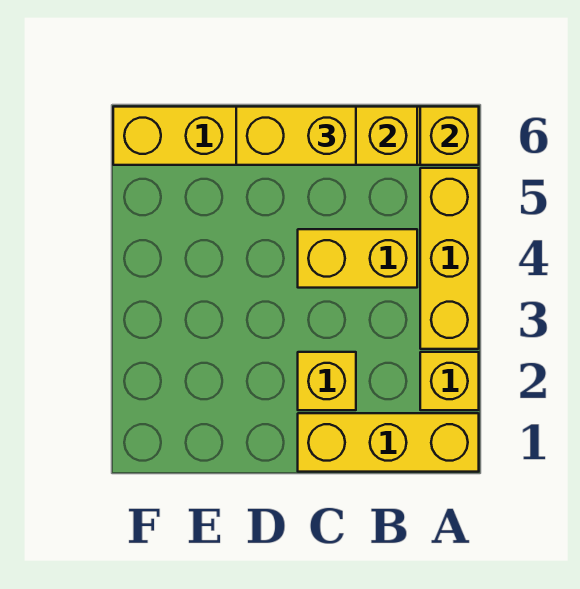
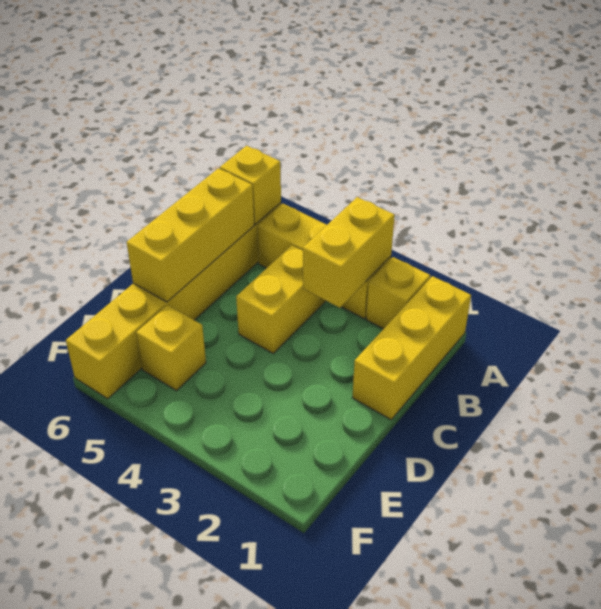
yellow brick C2 level 1 -> yellow brick E5 level 1
yellow brick C6:D6 level 3 -> yellow brick A3:B3 level 2

